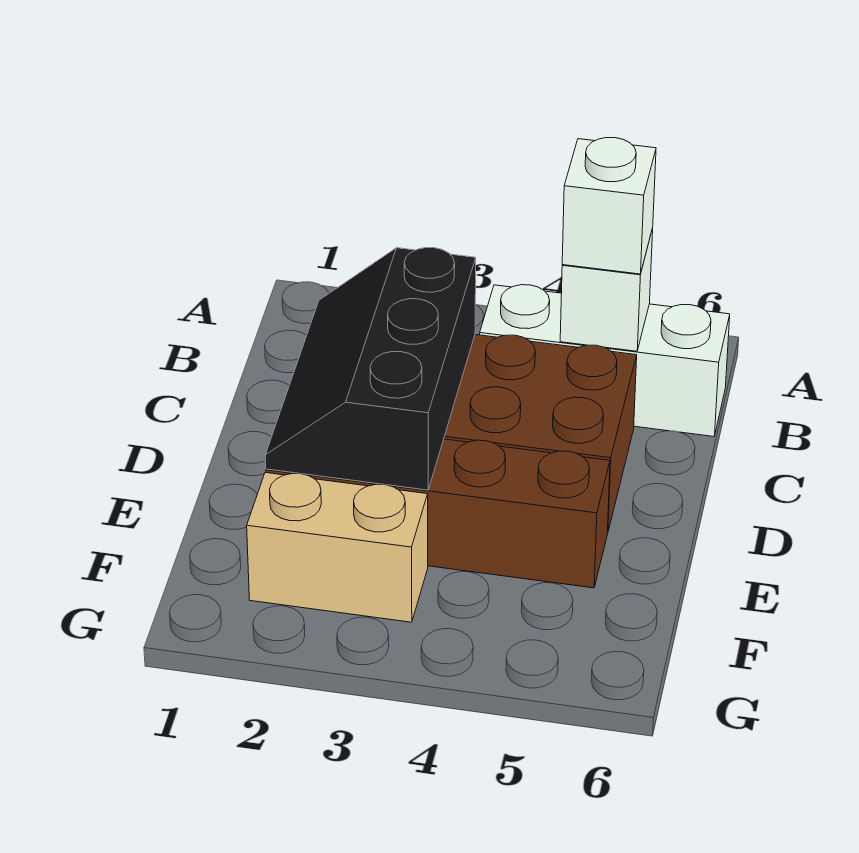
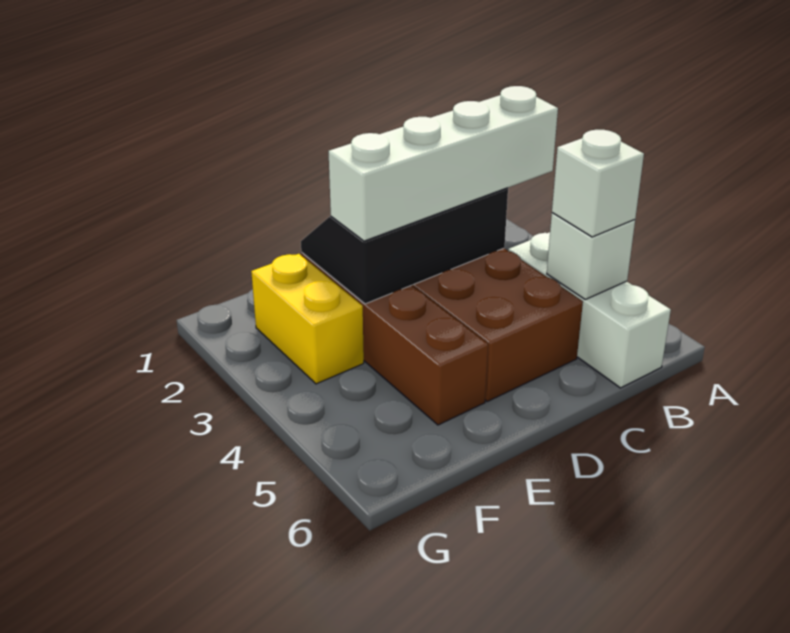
none -> white brick B3:E3 level 3
tan brick F2:F3 level 1 -> yellow brick F2:F3 level 1

